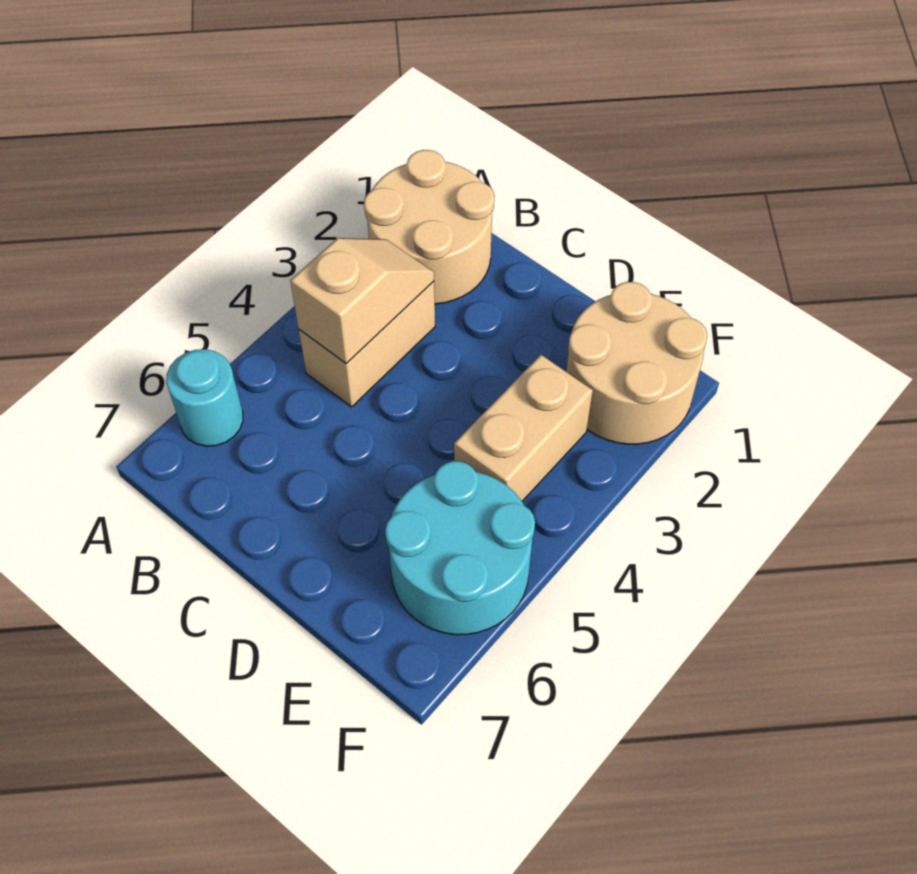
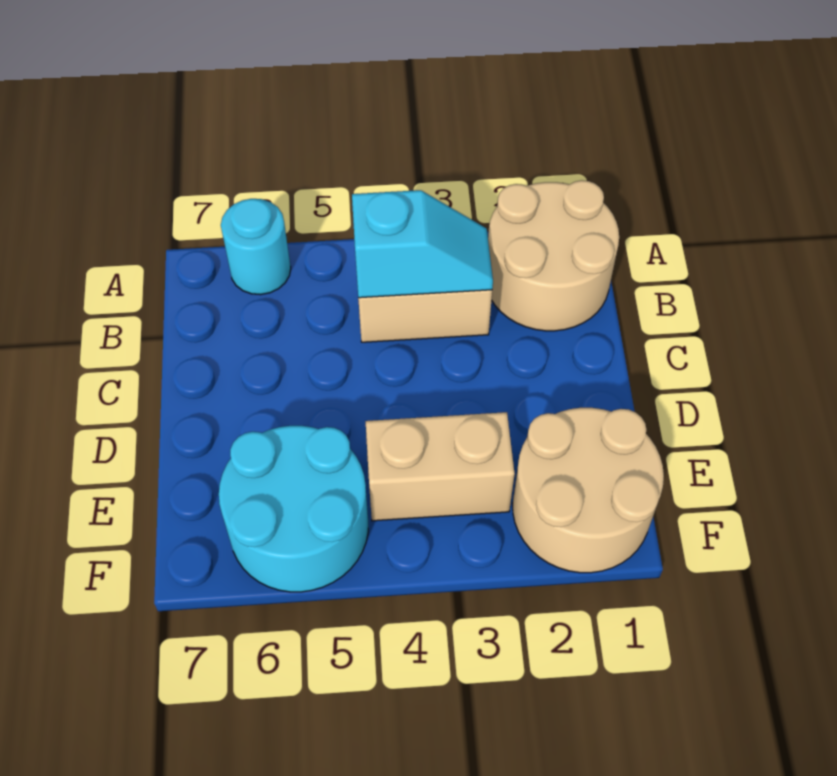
tan slope B3:B4 level 2 top 4 -> cyan slope B3:B4 level 2 top 4

